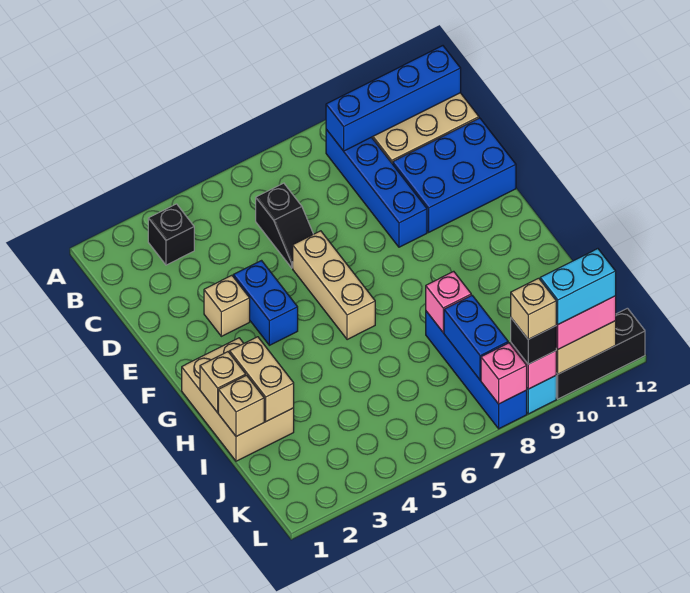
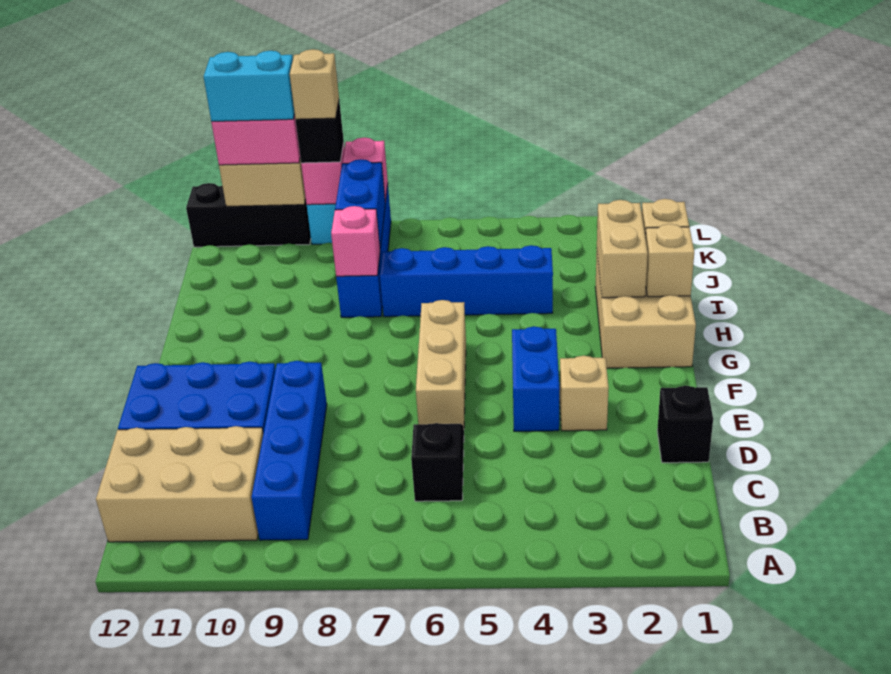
black brick B3 level 1 -> black brick D1 level 1
blue brick B9:B12 level 2 -> blue brick I4:I7 level 1

